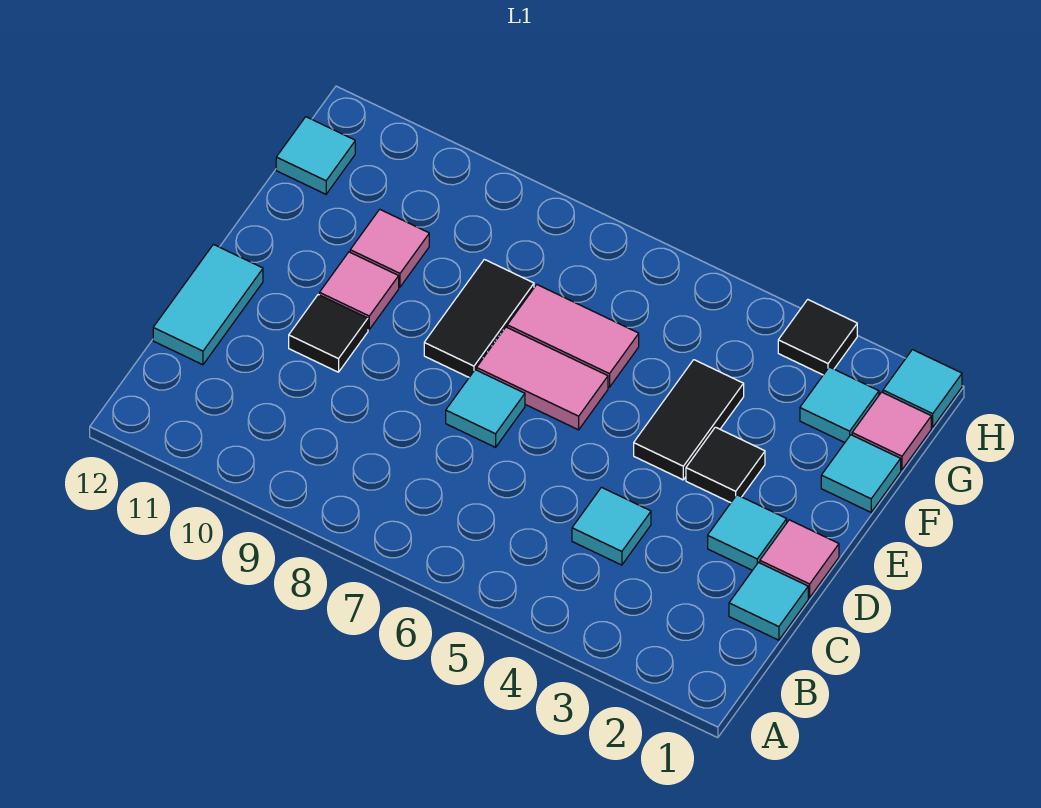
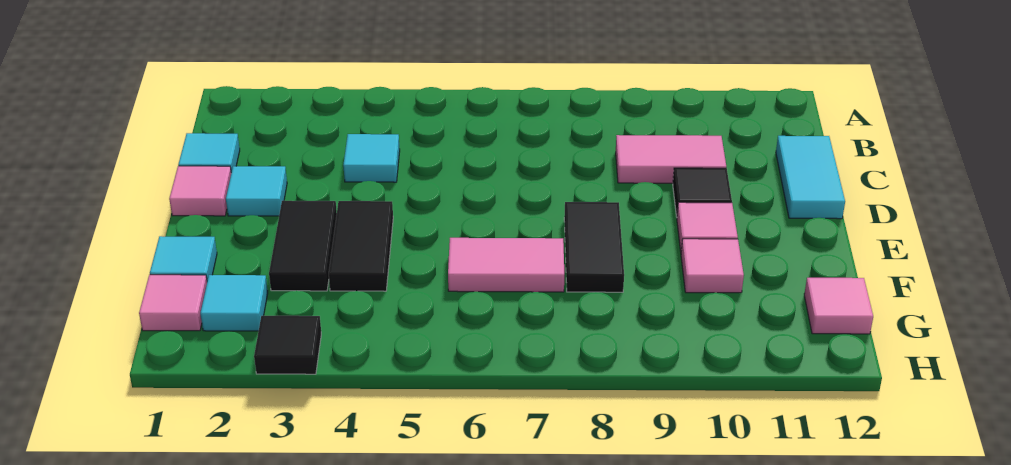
cyan tile D7 level 1 -> none
black tile E3 level 1 -> black tile E3:F3 level 1
pink tile E6:E7 level 1 -> pink tile C9:C10 level 1
cyan tile G12 level 1 -> pink tile G12 level 1
cyan tile H1 level 1 -> none

